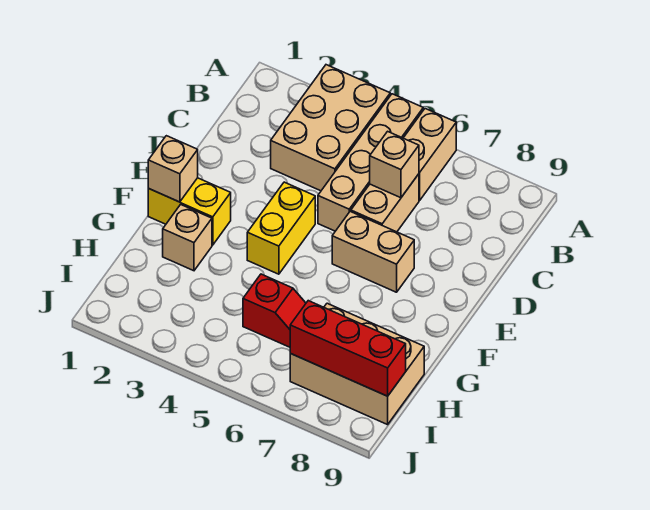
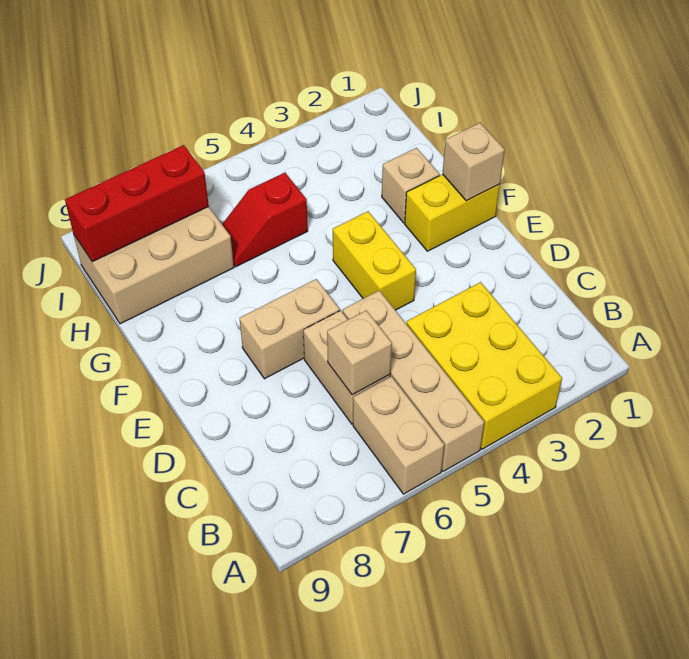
tan brick A3:C4 level 1 -> yellow brick A3:C4 level 1

